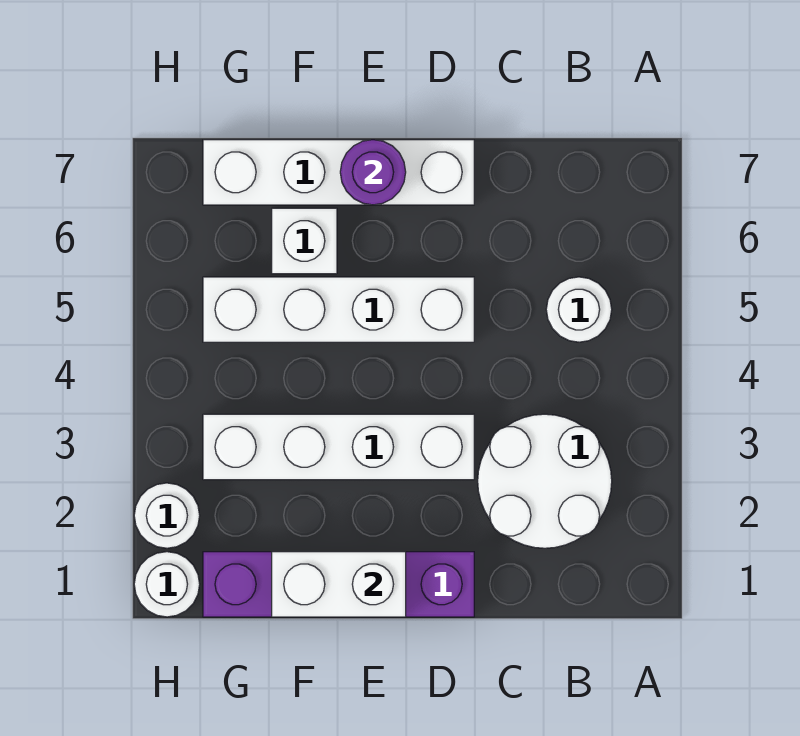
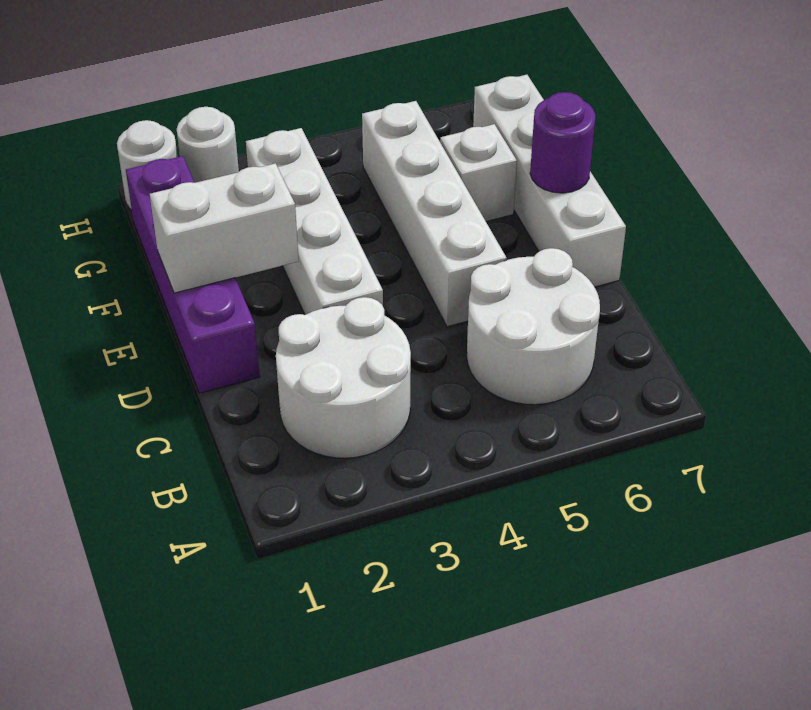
white round brick B5 level 1 -> white round brick B5:C6 level 1
white brick E1:F1 level 2 -> white brick E1:E2 level 2

